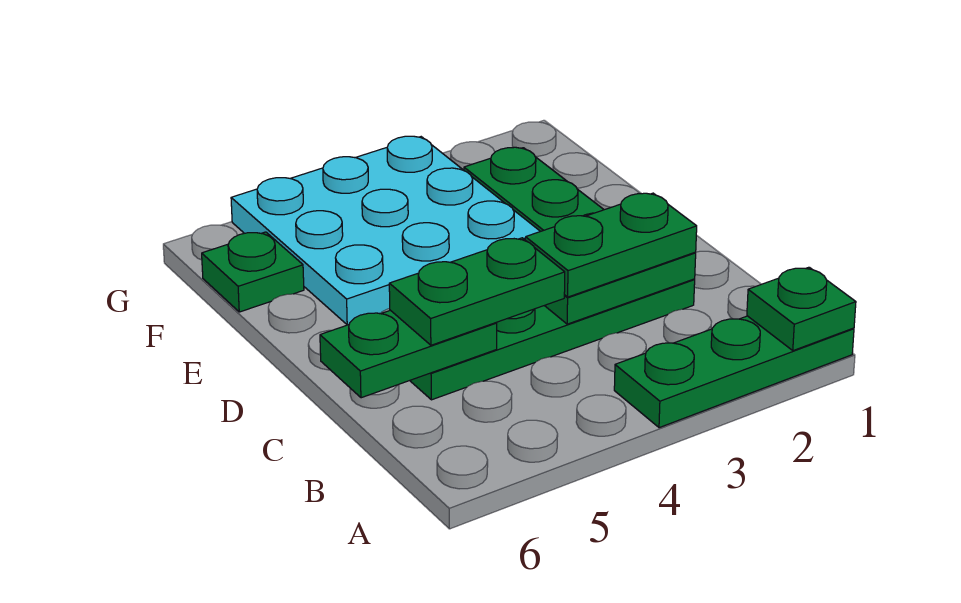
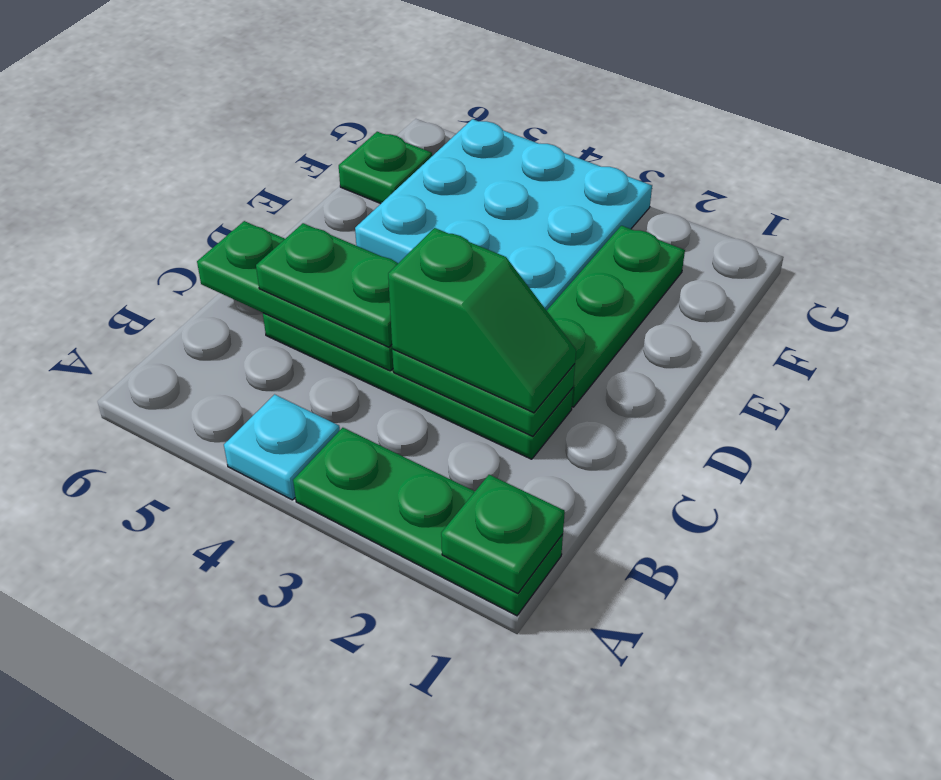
none -> cyan plate A4 level 1
green plate C2:C3 level 3 -> green slope C2:C3 level 3 top 3
green plate C5:C6 level 2 -> green plate C4:C6 level 2

